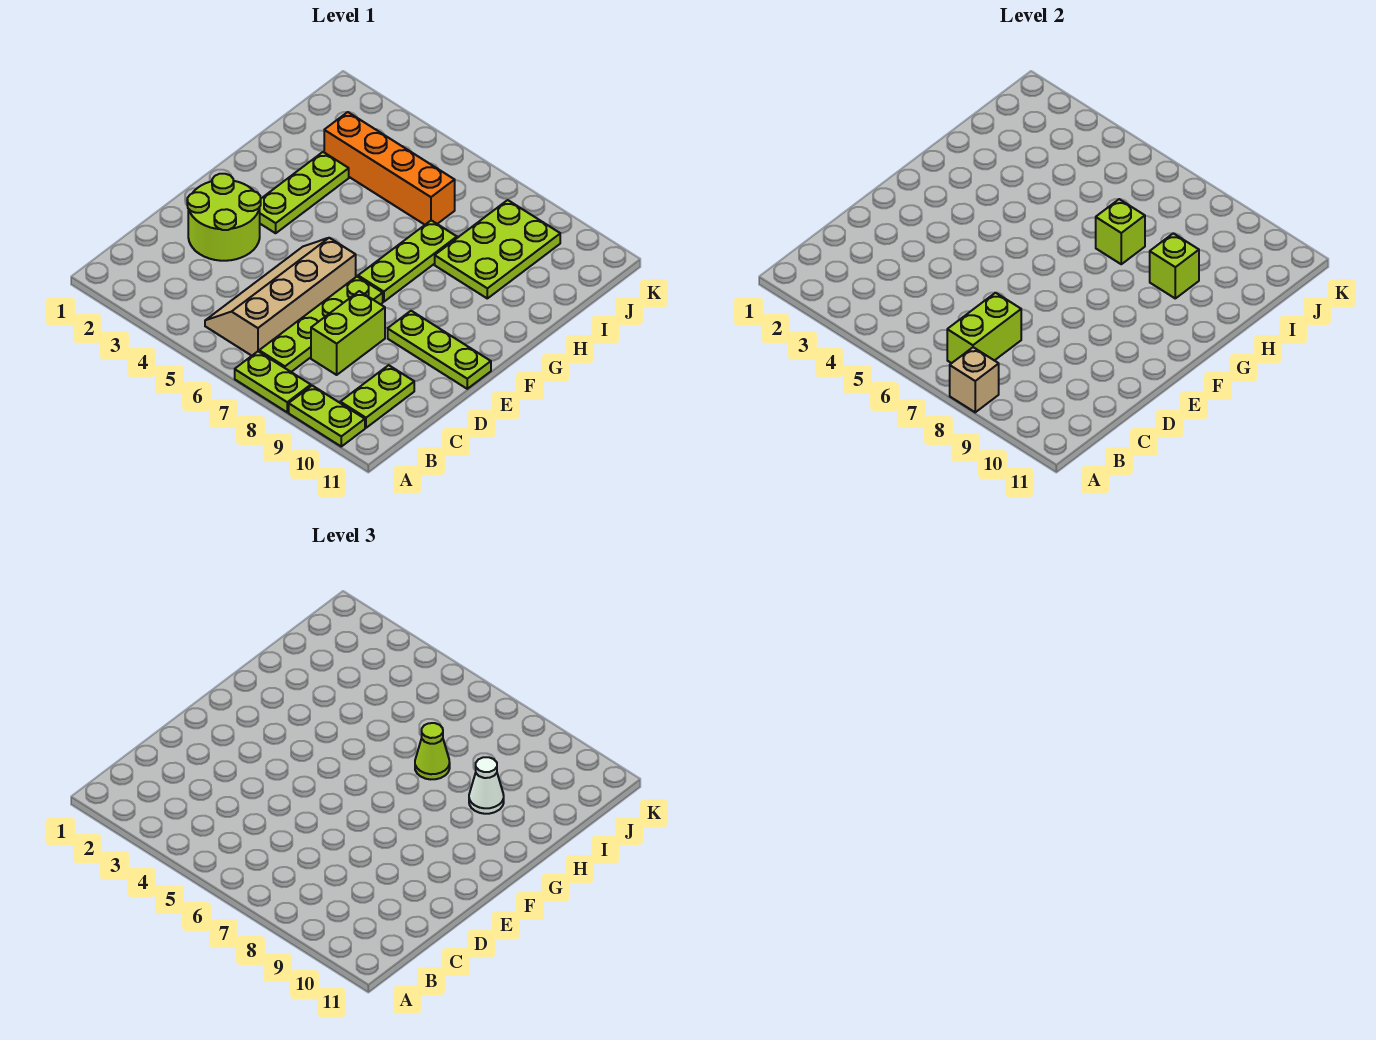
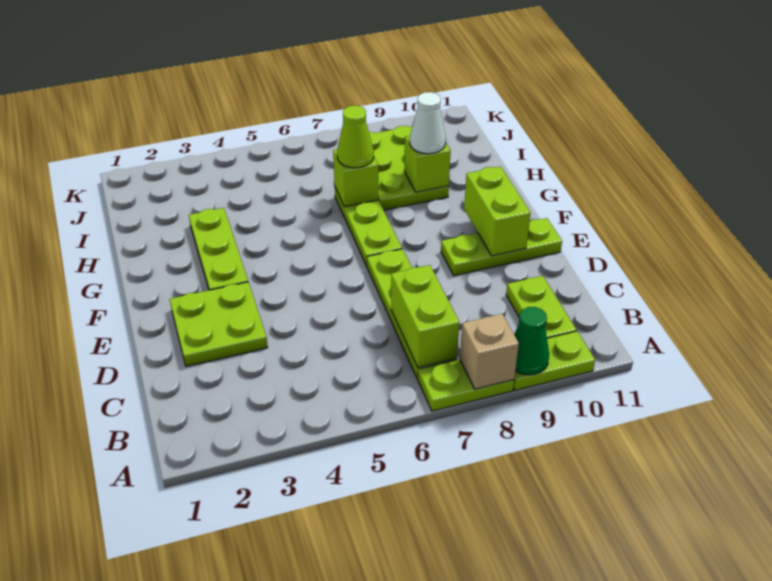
none -> green cone A9 level 2
tan slope B5:E6 level 1 top 6 -> none
lime brick C8:D8 level 1 -> lime brick E10:F10 level 2
lime round brick D2:E3 level 1 -> lime plate D2:E3 level 1
orange brick I3:I6 level 1 -> none

